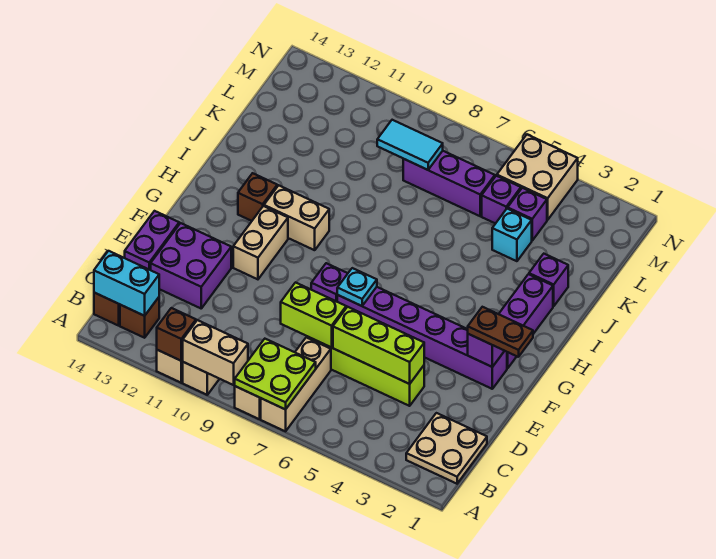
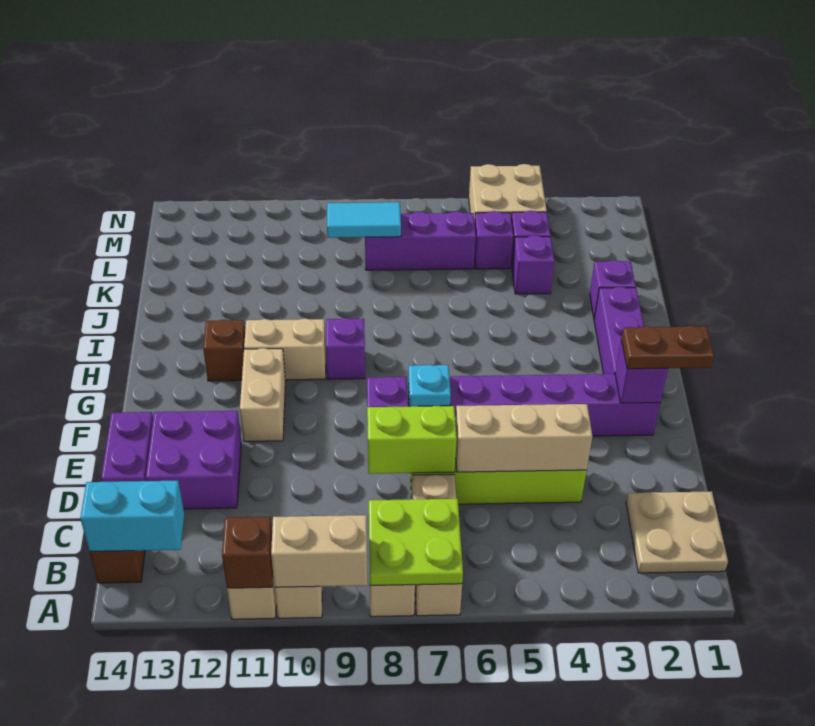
brown brick B13 level 1 -> none
lime brick D4:D6 level 2 -> tan brick D4:D6 level 2
none -> purple brick H9 level 1
cyan brick K4 level 1 -> purple brick K4 level 1

